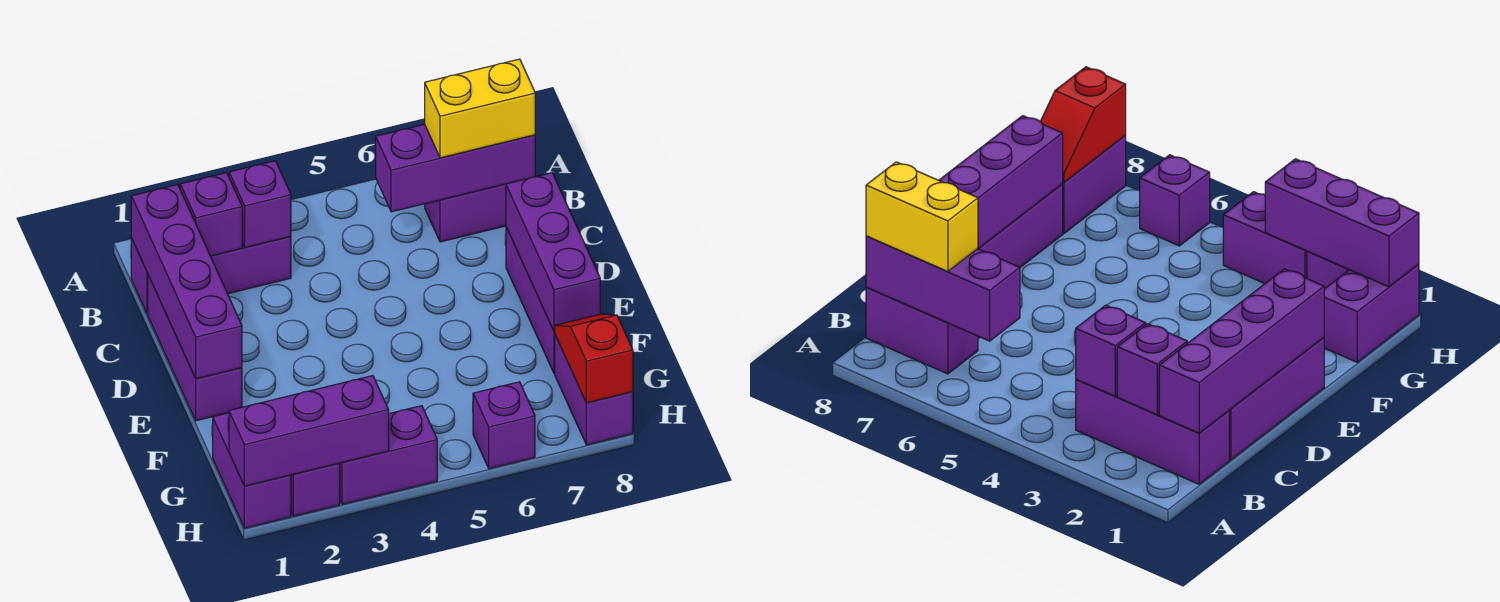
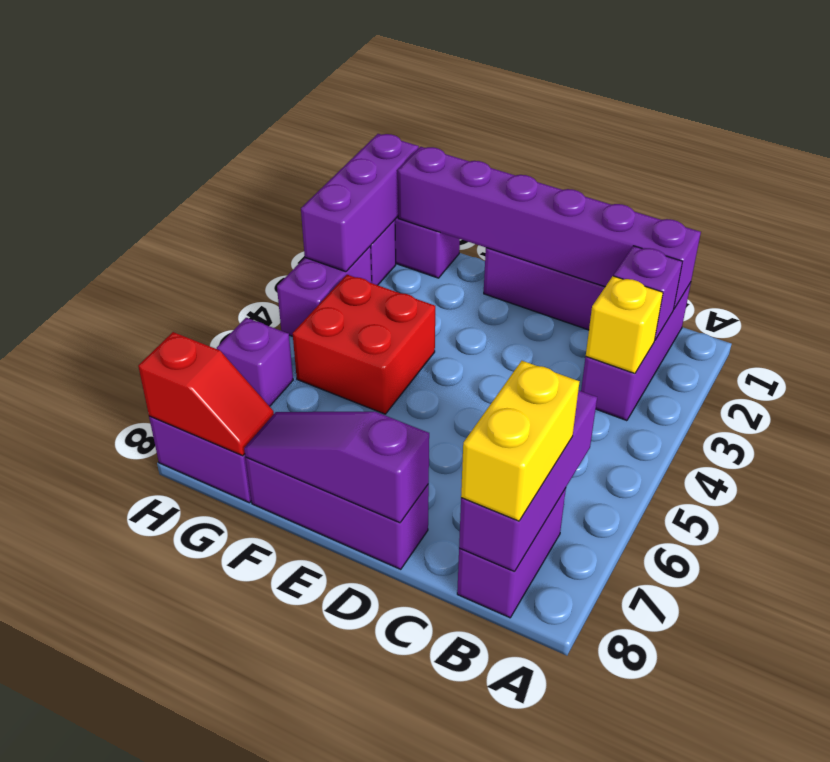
purple brick B1:E1 level 2 -> purple brick B1:G1 level 2
purple brick B3 level 2 -> yellow brick B3 level 2
purple brick D8:F8 level 2 -> purple slope D8:F8 level 2 top D
none -> red brick F4:G5 level 1

